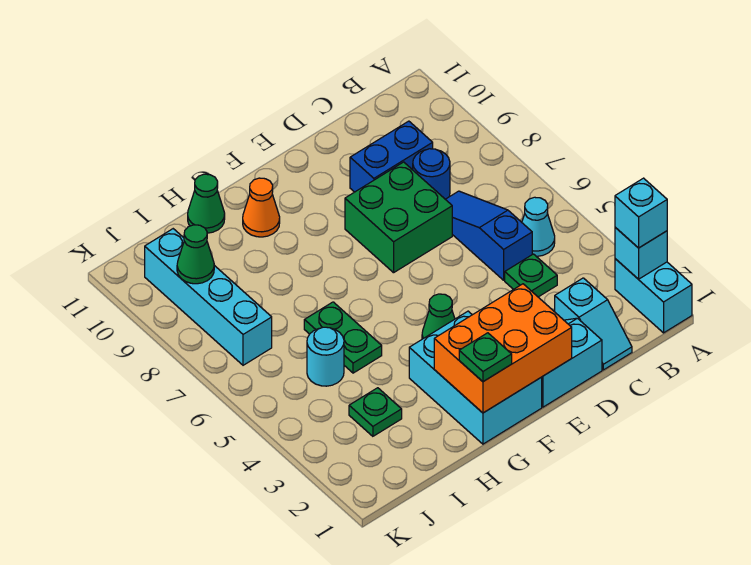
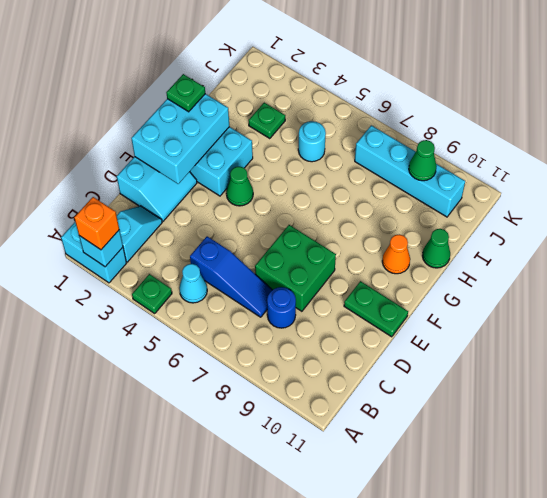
cyan brick A2 level 3 -> orange brick A2 level 3
cyan slope C1:C2 level 1 top 2 -> cyan slope B2:C2 level 1 top B
green plate C4 level 1 -> green plate A4 level 1
blue brick C9:D9 level 1 -> none
orange brick E1:G2 level 2 -> cyan brick E1:G2 level 2
green plate H5:H6 level 1 -> green plate E10:E11 level 1

